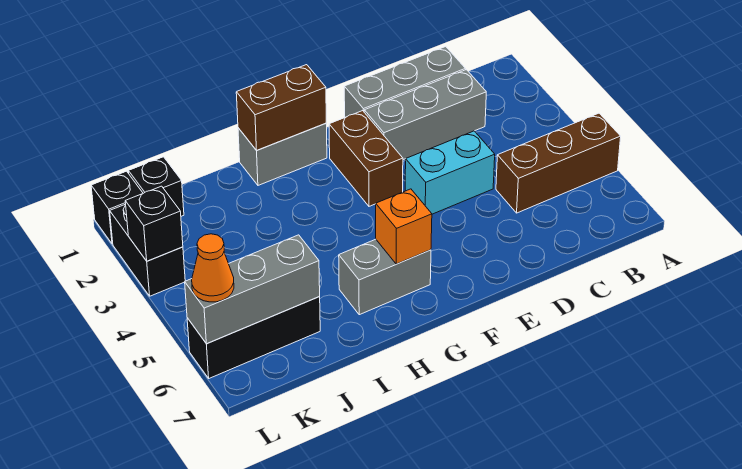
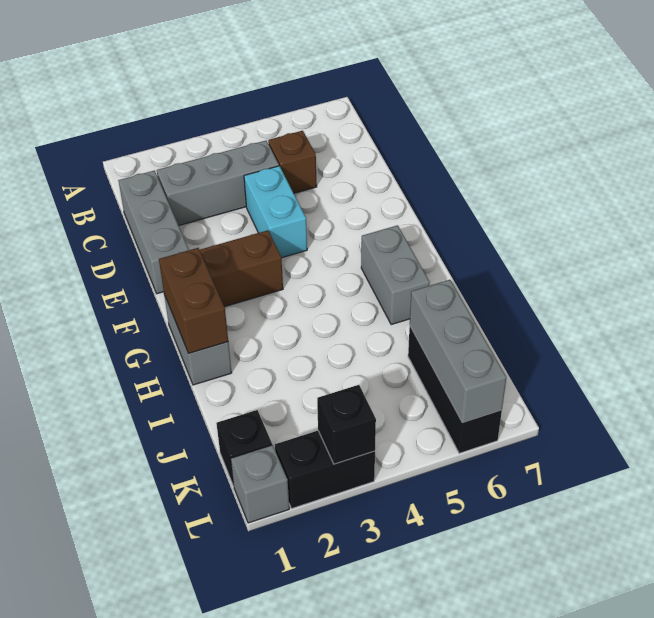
brown brick A5:C5 level 1 -> brown brick C5 level 1
grey brick C2:E2 level 1 -> grey brick C2:C4 level 1
orange brick G6 level 2 -> none
black brick L1 level 1 -> grey brick L1 level 1
orange cone L6 level 3 -> none

